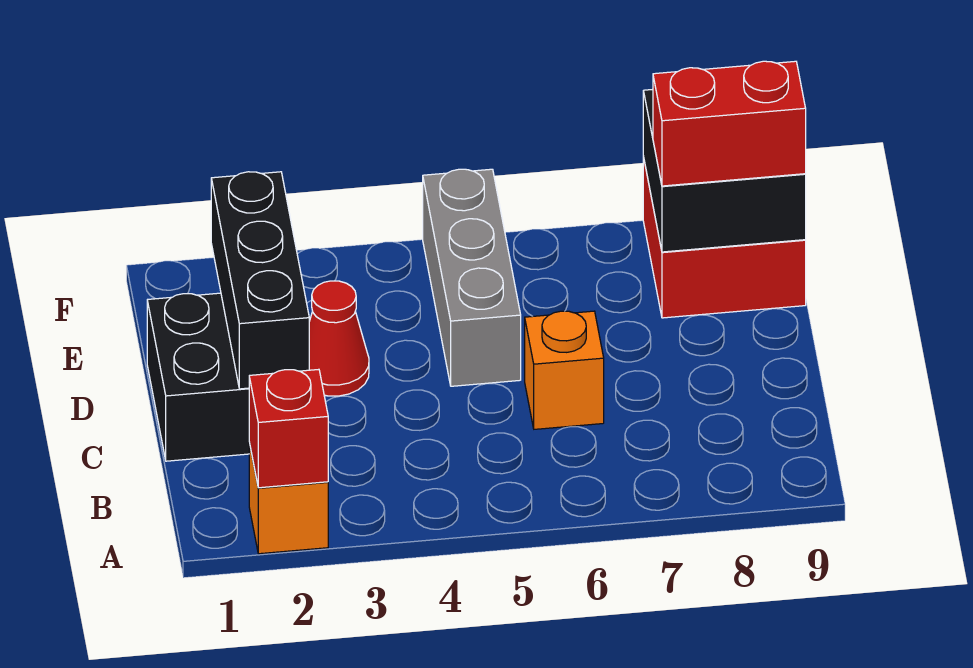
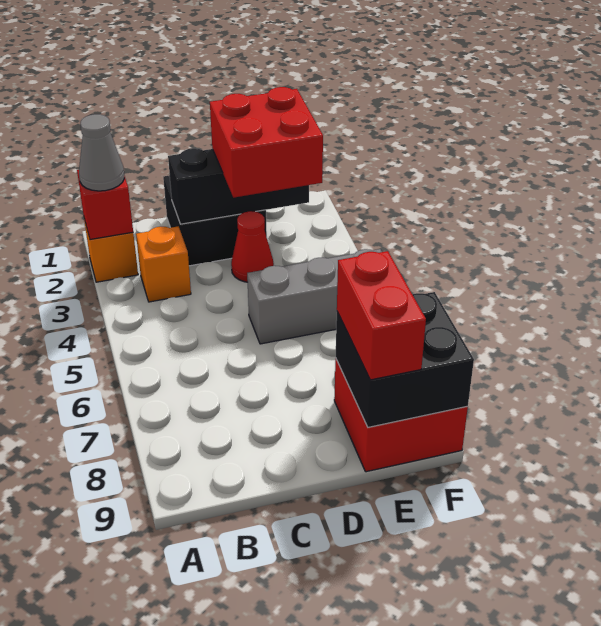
none -> grey cone A2 level 3
orange brick C6 level 1 -> orange brick B3 level 1
none -> red brick D2:E3 level 3

